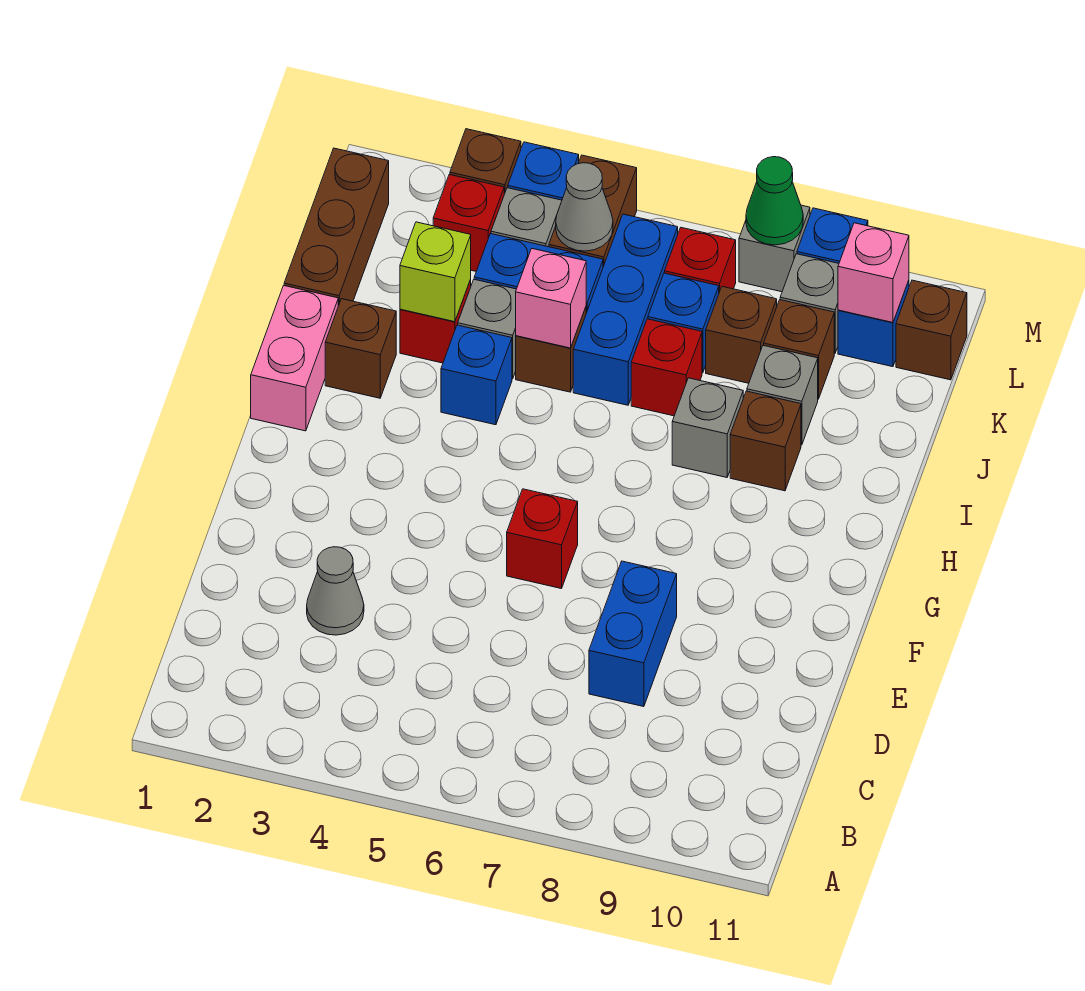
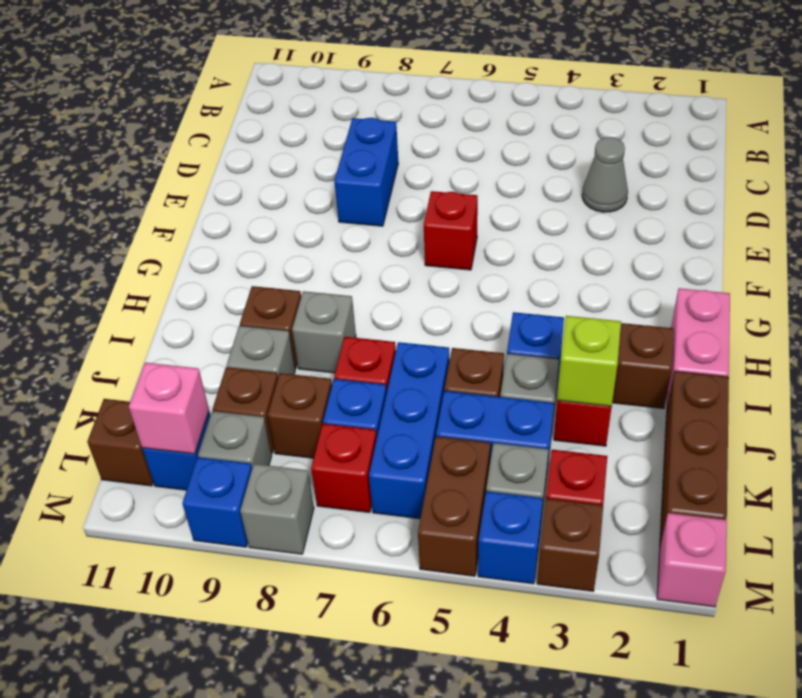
pink brick J5 level 2 -> pink brick M1 level 1
grey cone L5 level 2 -> none
green cone M8 level 2 -> none

